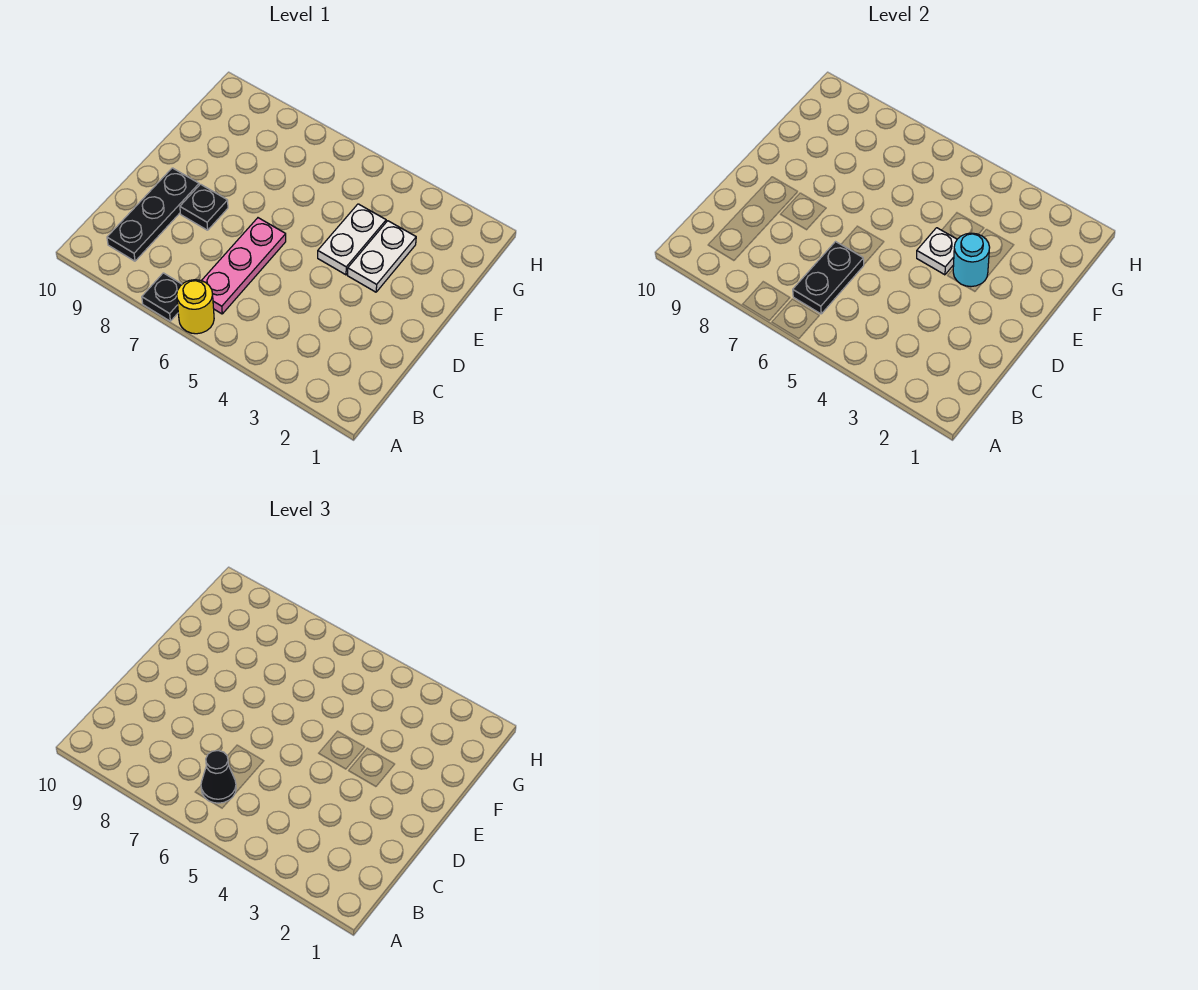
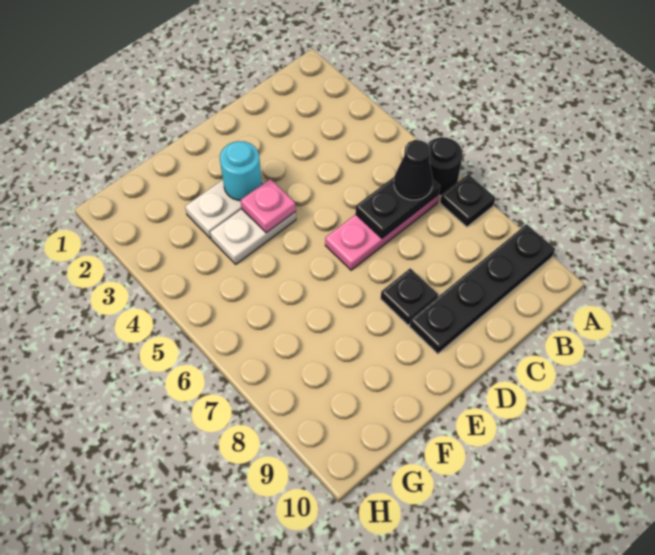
yellow round brick A6 level 1 -> black round brick A6 level 1
black plate B9:D9 level 1 -> black plate A9:D9 level 1
white plate E4 level 2 -> pink plate E4 level 2

